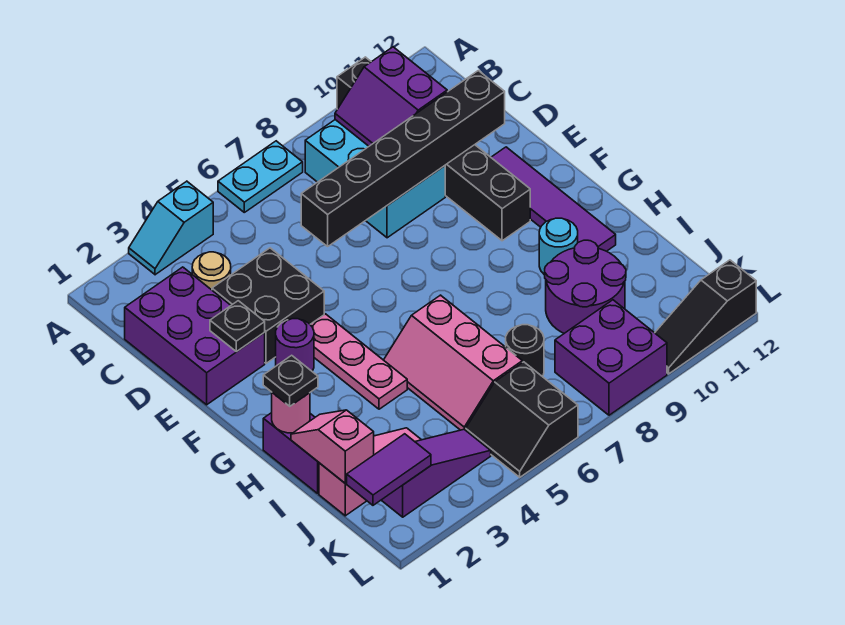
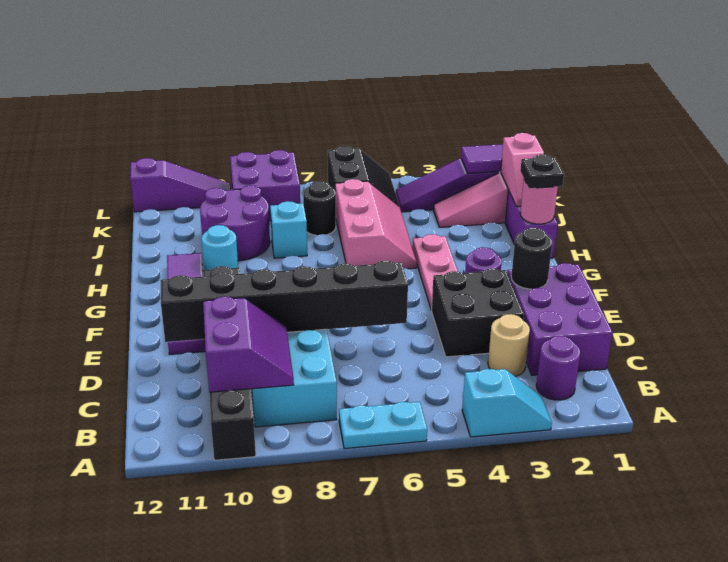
none -> purple round brick B2 level 1
black plate E2 level 2 -> black round brick E2 level 2
none -> cyan brick I8 level 1
black slope L10:L12 level 1 top 12 -> purple slope L10:L12 level 1 top 12

